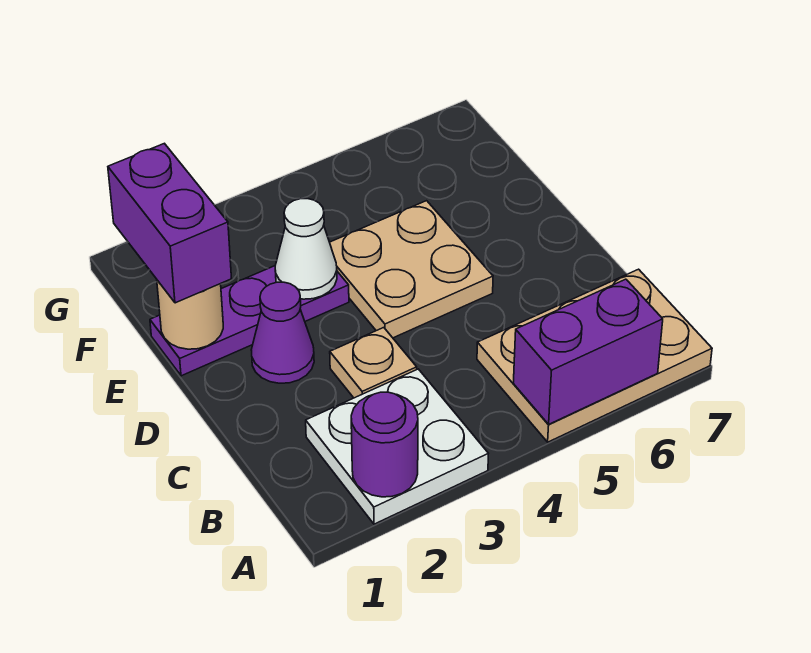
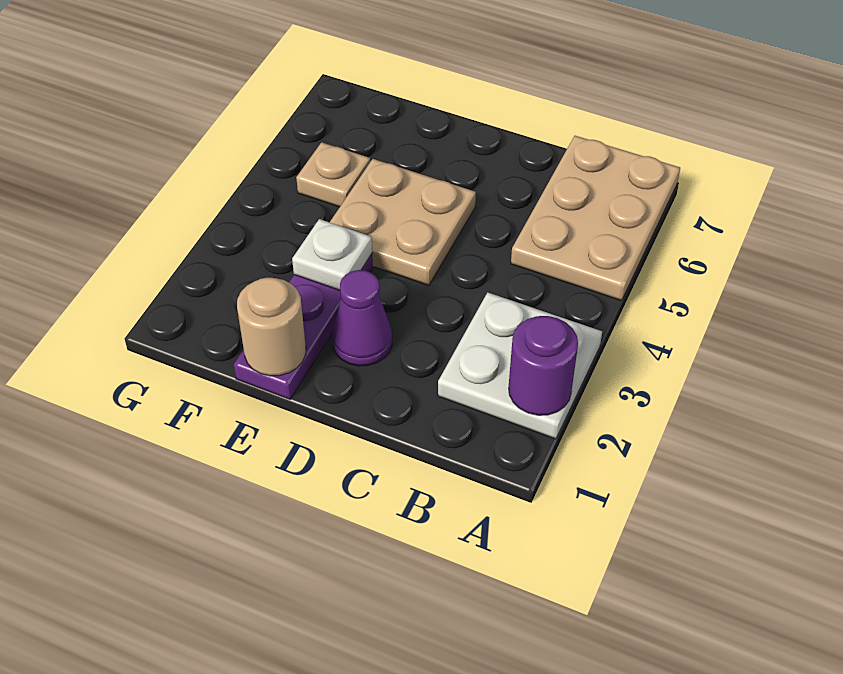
purple brick A5:A6 level 2 -> none
tan plate C3 level 1 -> tan plate F5 level 1
purple brick E1:F1 level 3 -> none
white cone E3 level 2 -> white plate E3 level 2

